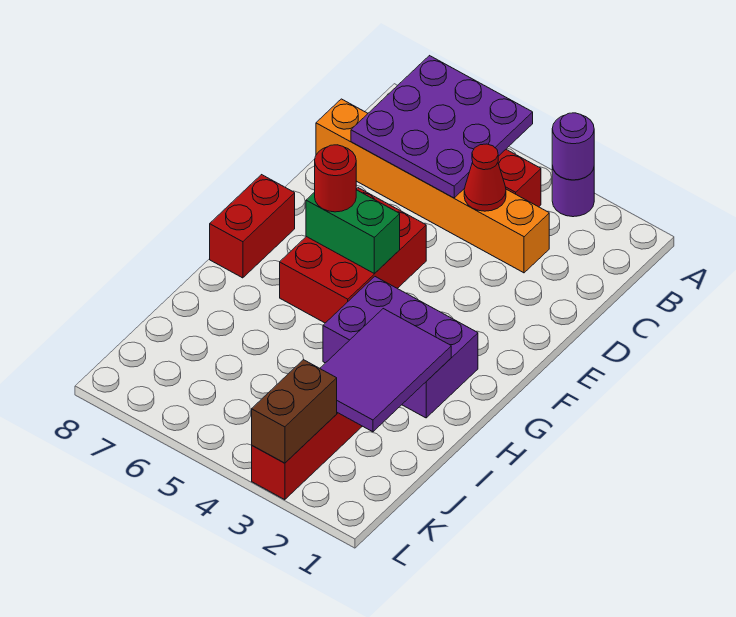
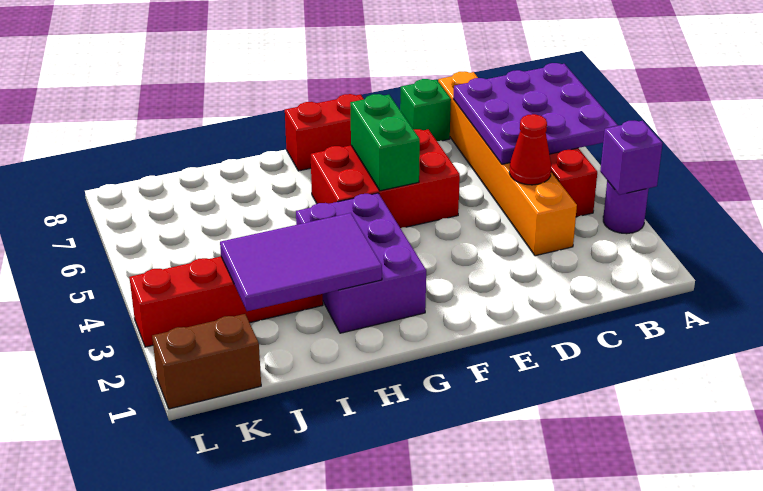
purple round brick A3 level 2 -> purple brick A3 level 2
none -> green brick D8 level 1
red round brick F6 level 3 -> none
brown brick K3:L3 level 2 -> brown brick K1:L1 level 1

